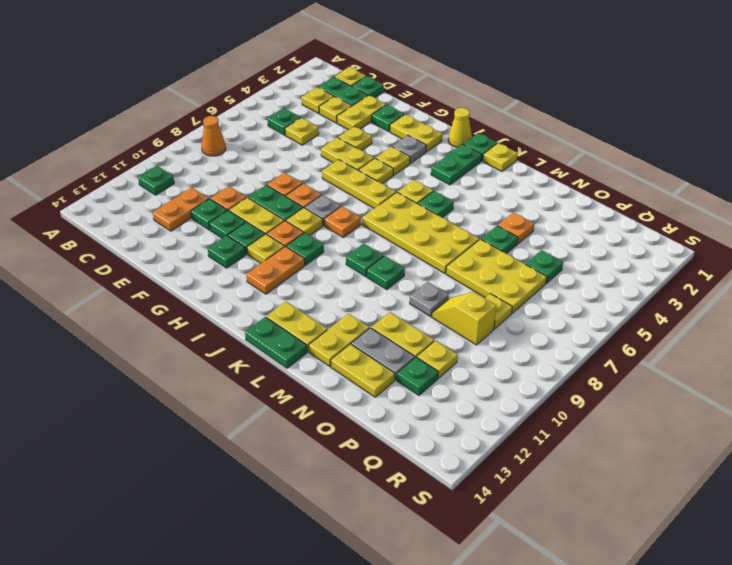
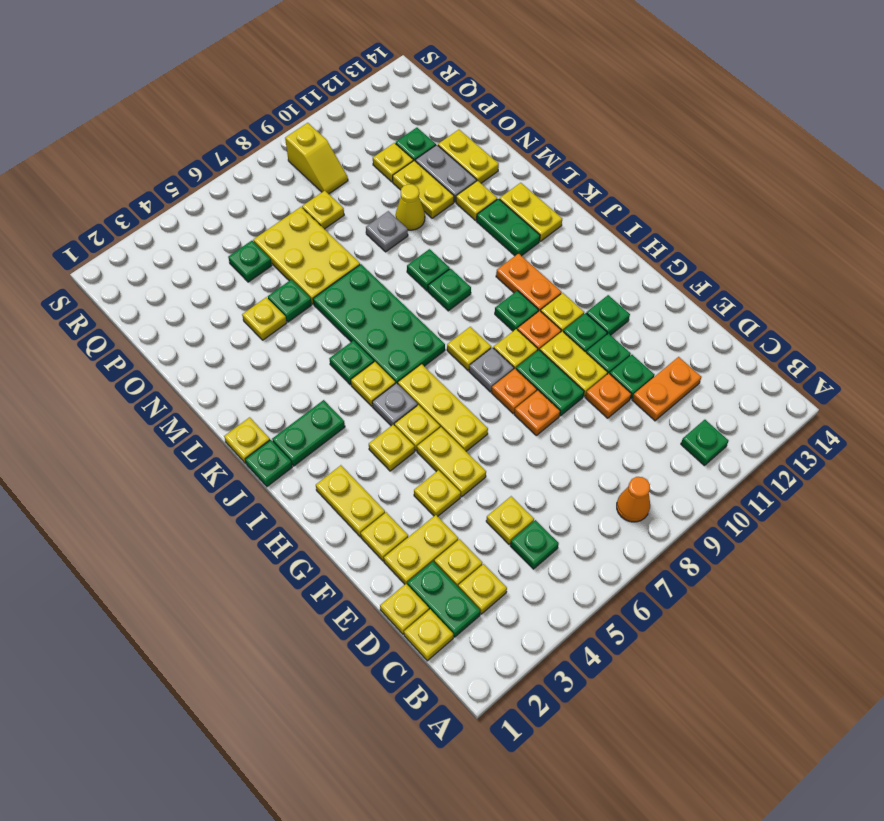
green plate D1 level 1 -> yellow plate D1 level 1
green plate F2 level 1 -> yellow plate F2 level 1
grey plate H3 level 1 -> grey plate I5 level 1
yellow cone I1 level 1 -> yellow cone N10 level 1
orange plate I8 level 1 -> yellow plate I8 level 1
orange plate I11:I12 level 1 -> orange plate I11:J11 level 1
yellow plate J6:M7 level 1 -> green plate J6:M7 level 1
green plate K14:L14 level 1 -> green plate K12:L12 level 1
yellow plate M12:M13 level 1 -> yellow plate M12 level 1
orange plate N4 level 1 -> yellow plate N4 level 1
yellow slope O9:P9 level 1 top P -> yellow slope Q9:R9 level 1 top R

